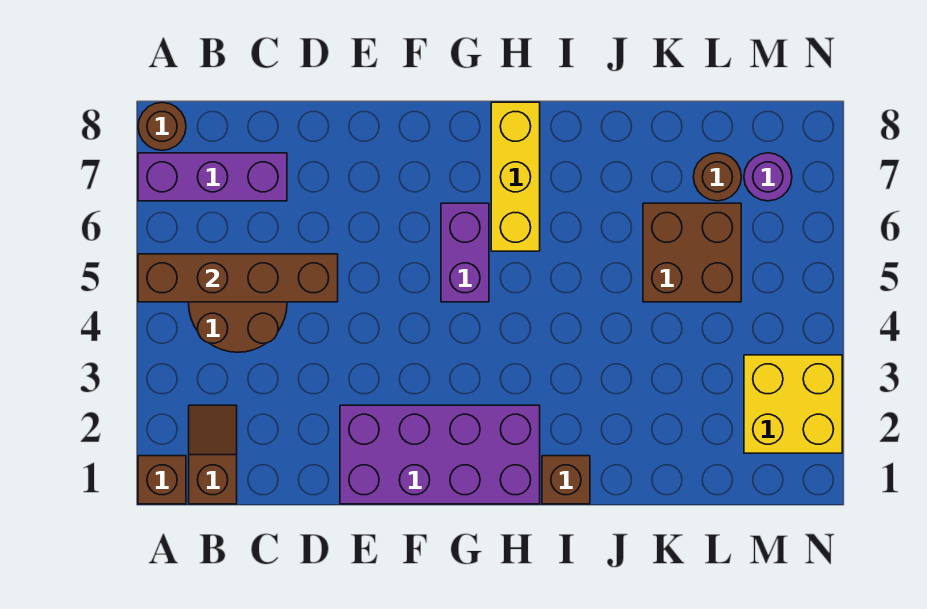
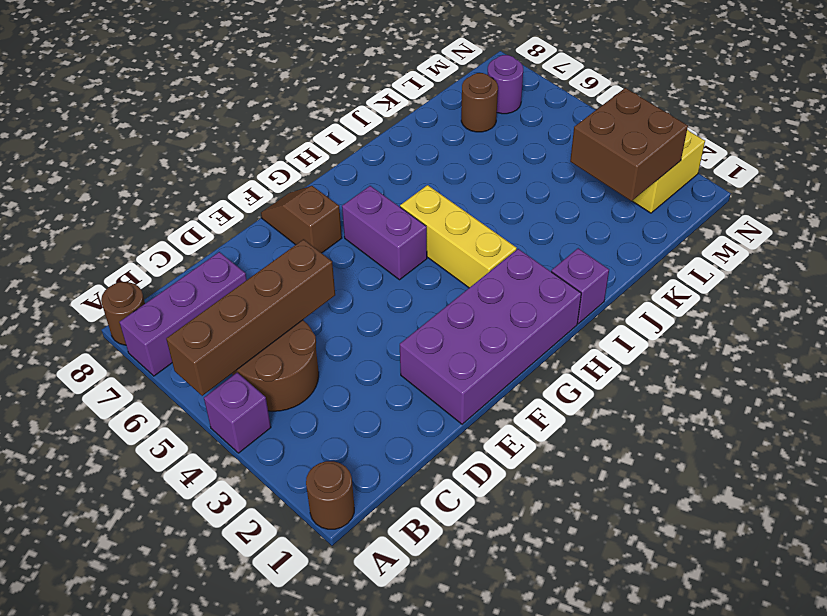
brown brick A1 level 1 -> brown round brick A1 level 1
none -> purple brick A4 level 1
brown slope B1:B2 level 1 top 1 -> brown slope F7:F8 level 1 top 7
yellow brick H6:H8 level 1 -> yellow brick H3:H5 level 1
brown brick I1 level 1 -> purple brick I1 level 1
brown brick K5:L6 level 1 -> brown brick L2:M3 level 2

